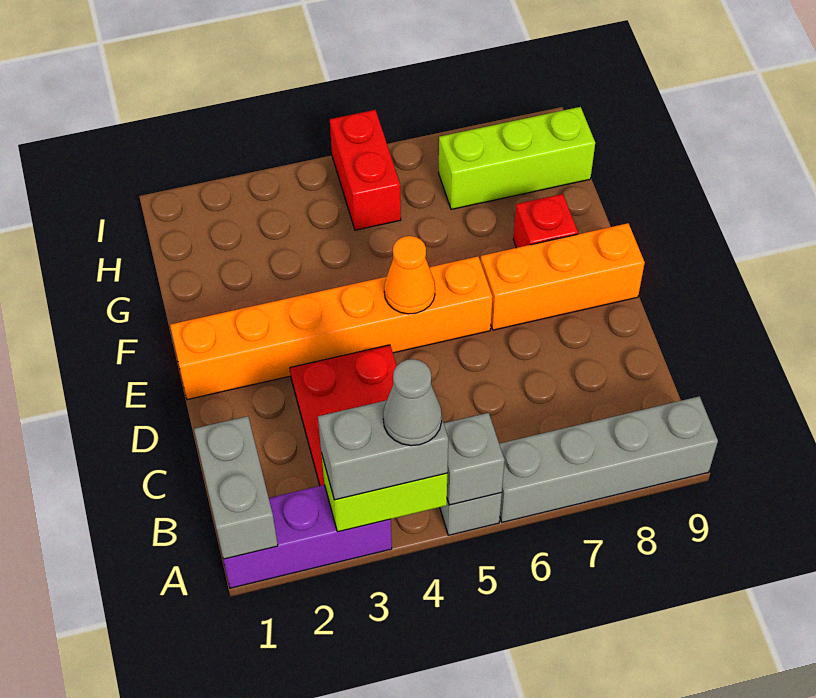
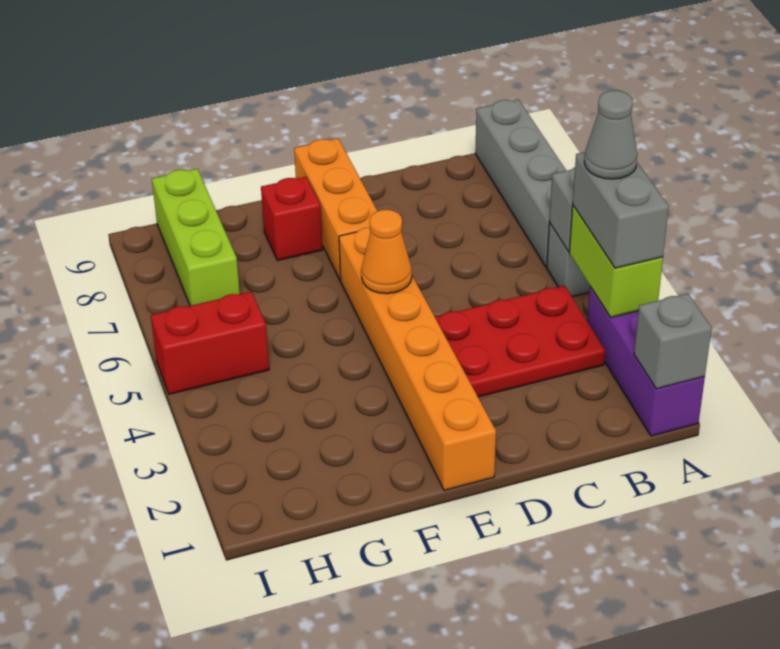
grey brick A1:B1 level 2 -> grey brick A1 level 2

